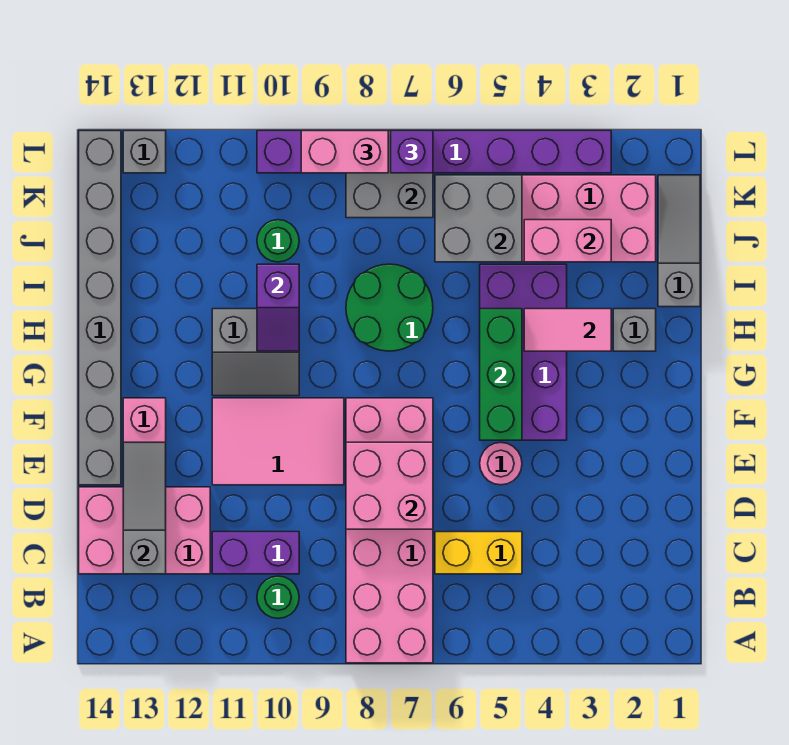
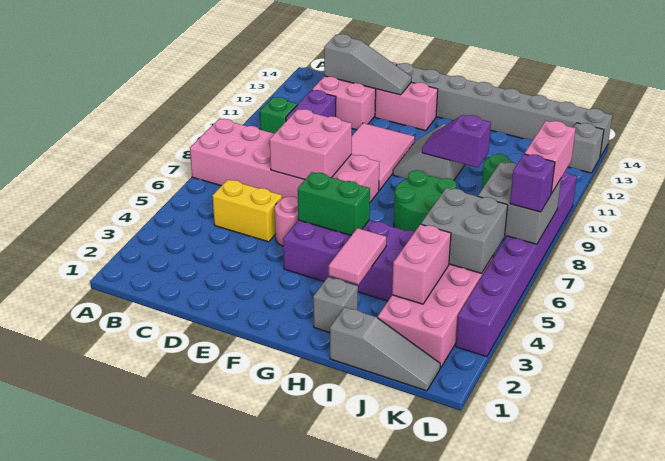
green round brick B10 level 1 -> green brick B10 level 1
yellow brick C5:C6 level 1 -> yellow brick C5:D5 level 1
green brick F5:H5 level 2 -> green brick F5:G5 level 2

